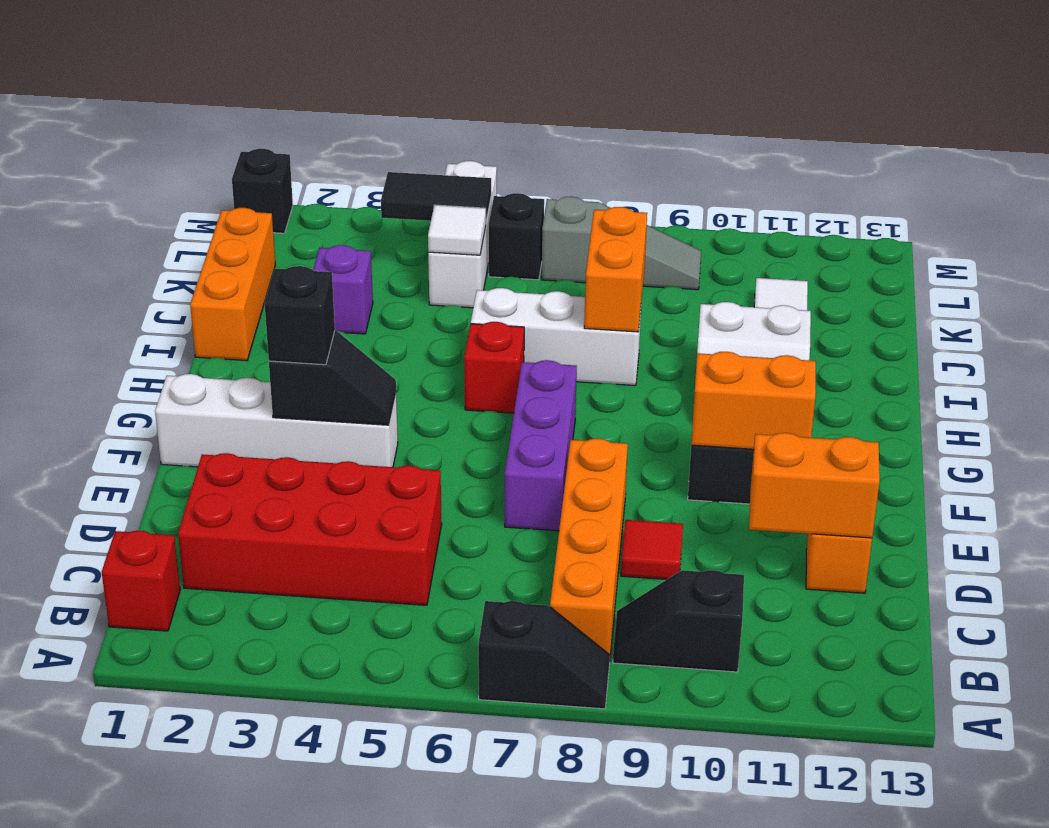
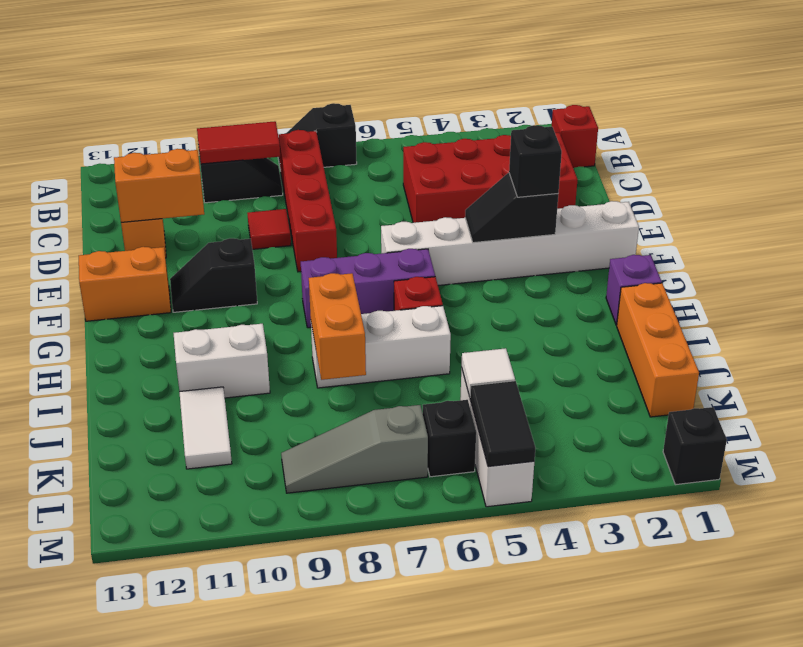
orange brick B8:E8 level 1 -> red brick B8:E8 level 1
none -> red tile B9:B10 level 2
purple brick E7:G7 level 1 -> purple brick G6:G8 level 1
white brick F1:F4 level 1 -> white brick F1:F6 level 1
orange brick F10:F11 level 2 -> orange brick F12:F13 level 1
purple brick J3 level 1 -> purple brick H1 level 1
black tile L4:L5 level 2 -> black tile L5:M5 level 2

